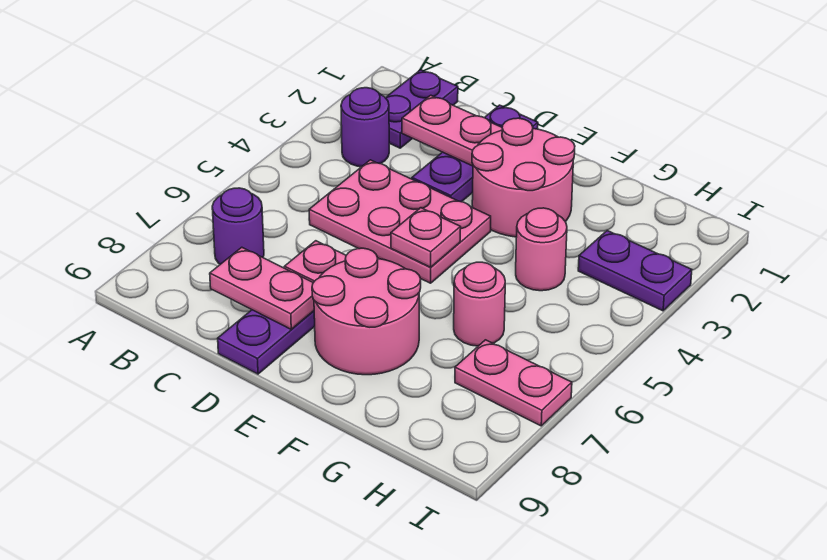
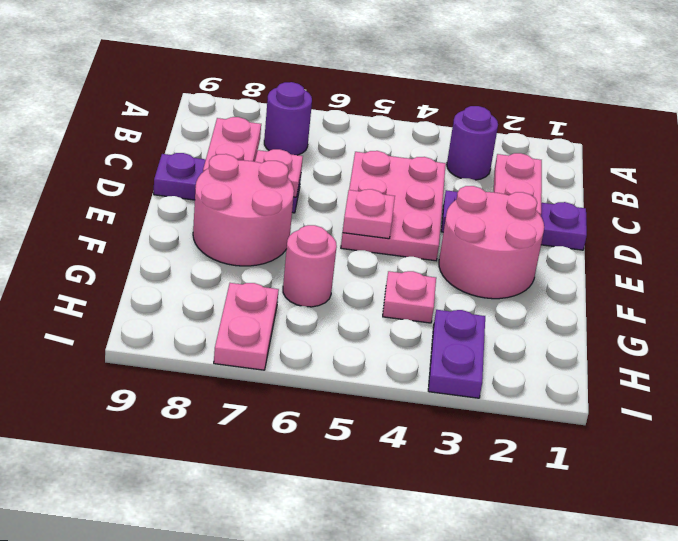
purple plate B1:B2 level 1 -> none
pink round brick G4 level 1 -> pink plate G4 level 1

